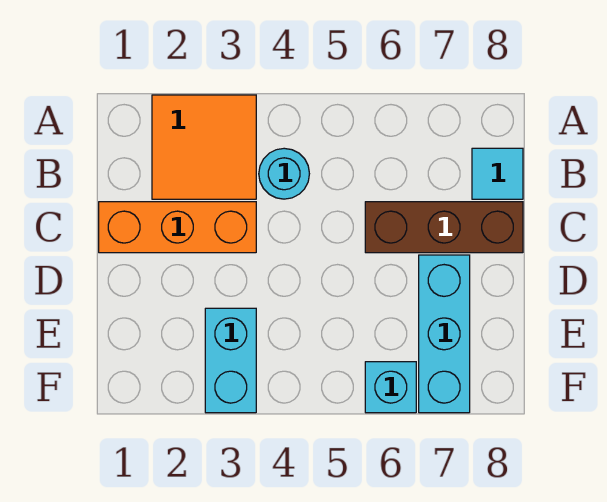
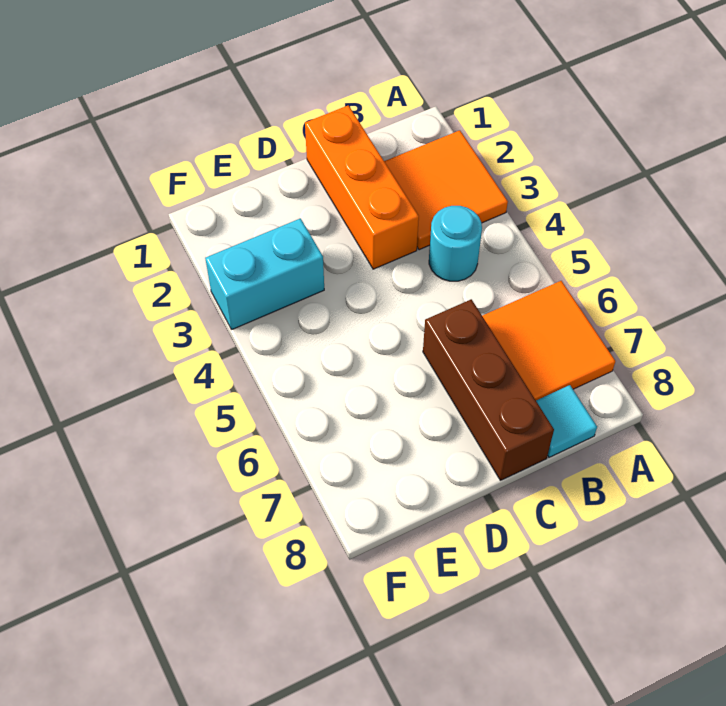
none -> orange tile A6:B7 level 1
cyan brick D7:F7 level 1 -> none
cyan brick F6 level 1 -> none

